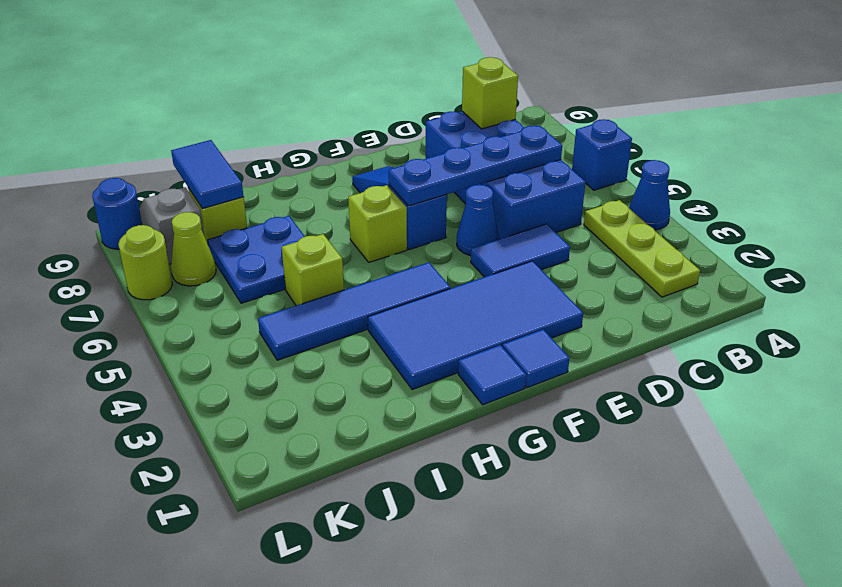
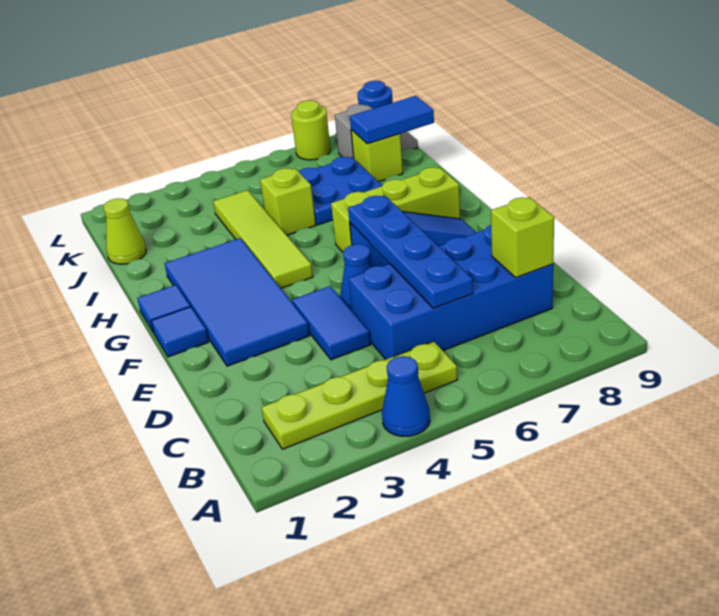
blue brick A6 level 1 -> none
lime plate B2:B4 level 1 -> lime plate B2:B5 level 1
blue tile G4:J4 level 1 -> lime tile G4:J4 level 1
lime brick G6 level 1 -> lime brick G6:G8 level 1
lime cone K7 level 1 -> lime cone J1 level 1

